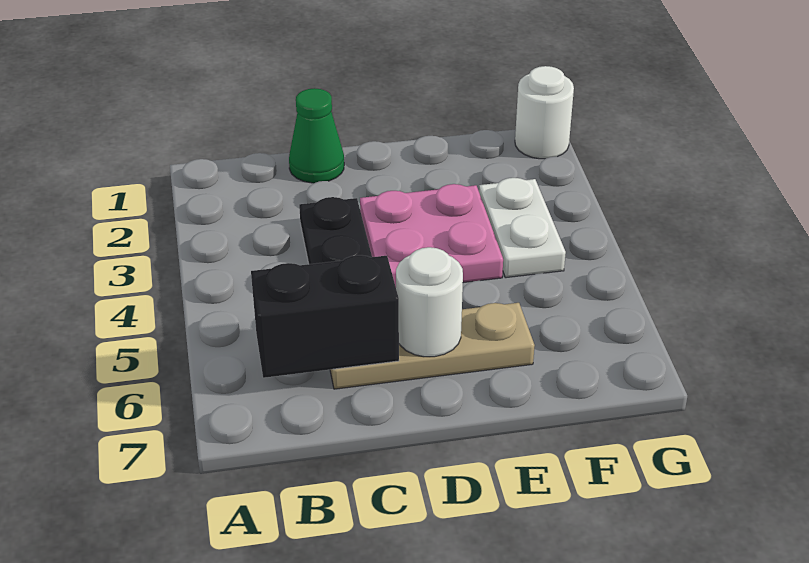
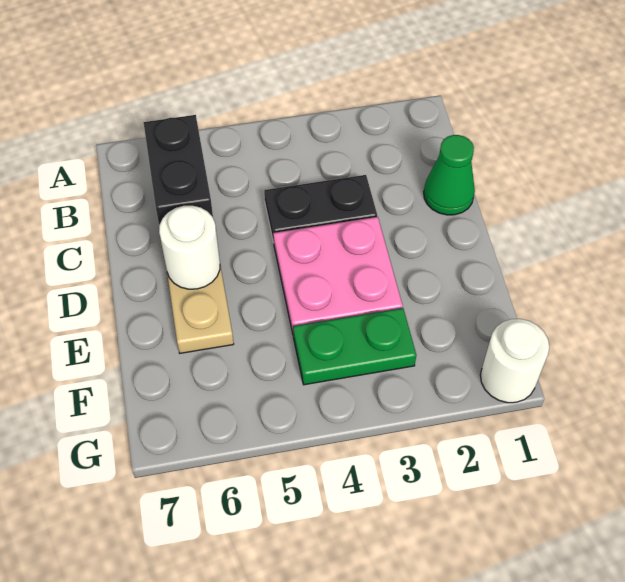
white plate F3:F4 level 1 -> green plate F3:F4 level 1

